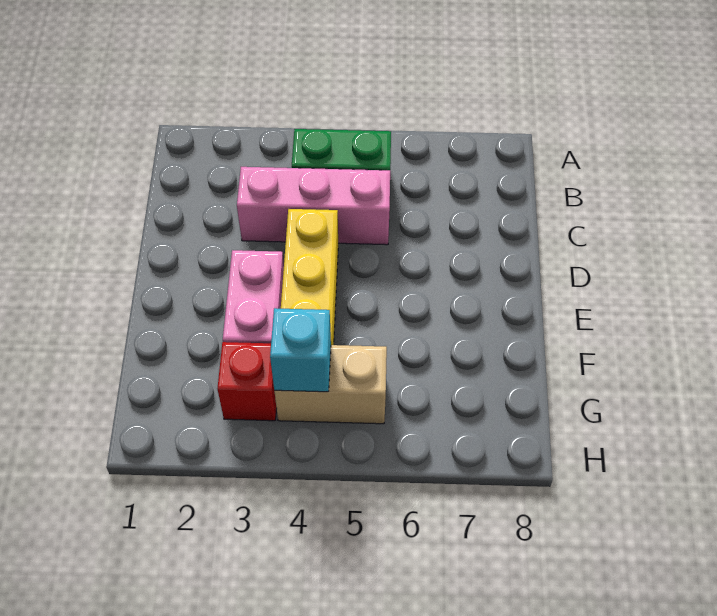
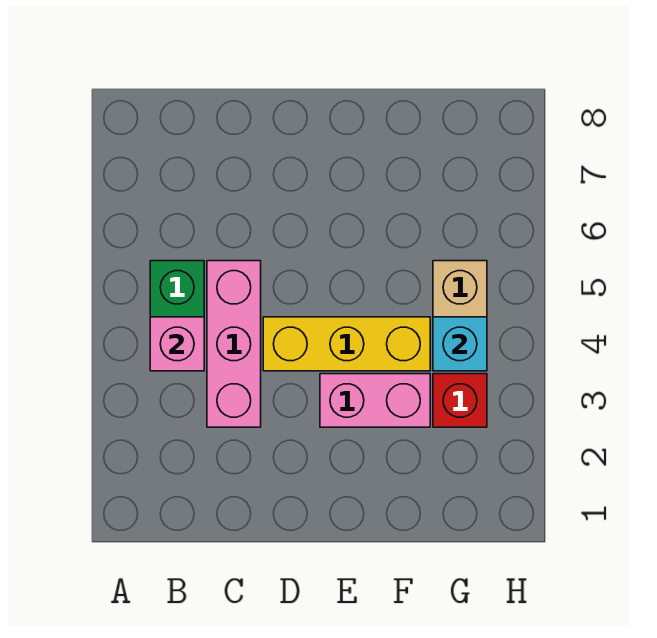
none -> pink brick B4 level 2

